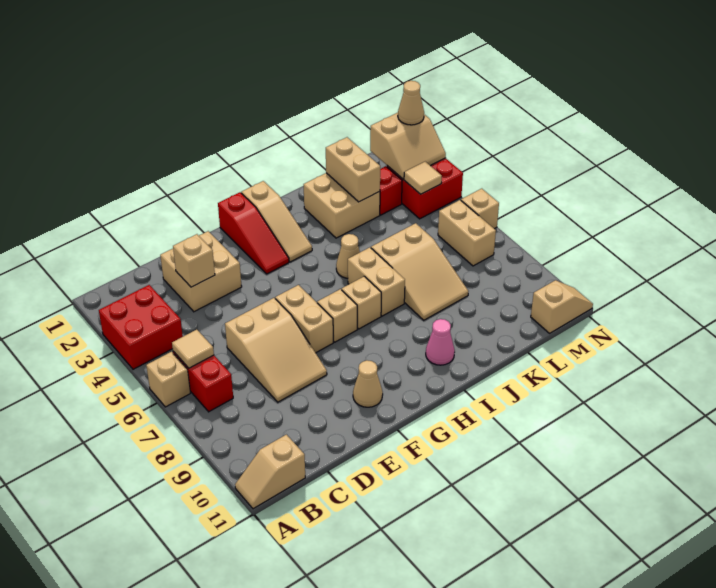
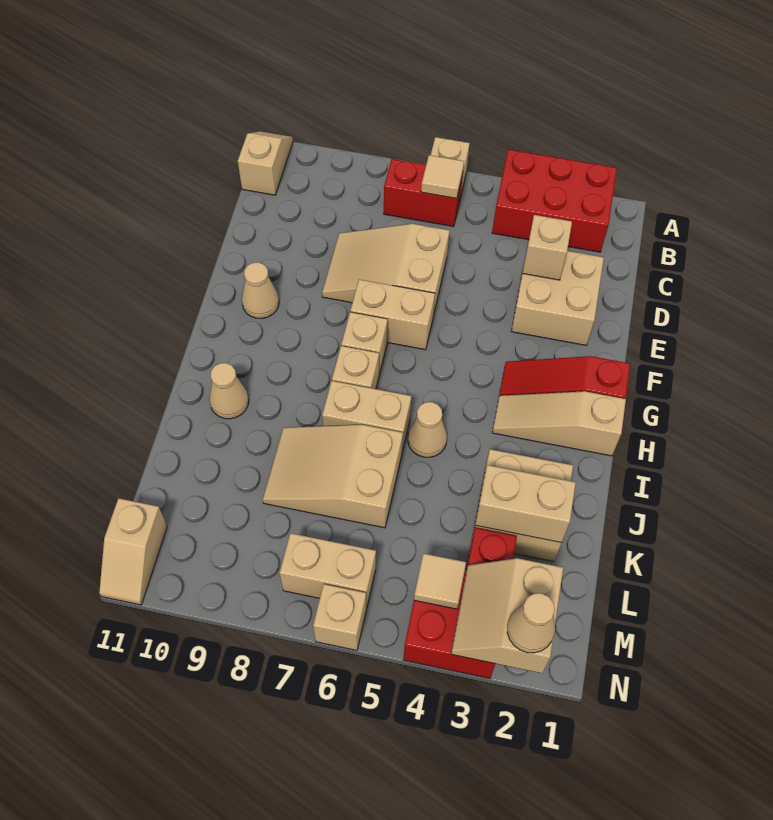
red brick A3:B4 level 1 -> red brick A2:B4 level 1
pink cone I10 level 1 -> tan cone I10 level 1

